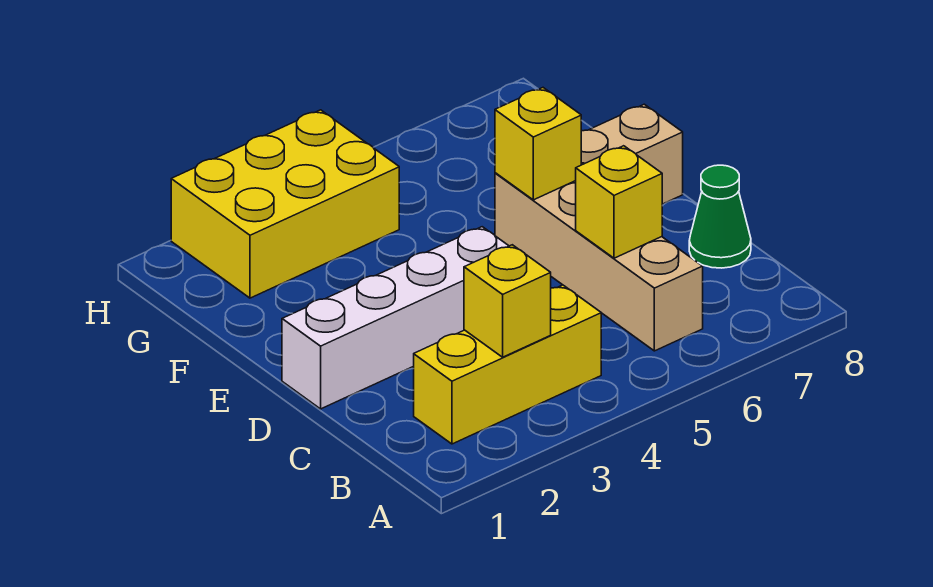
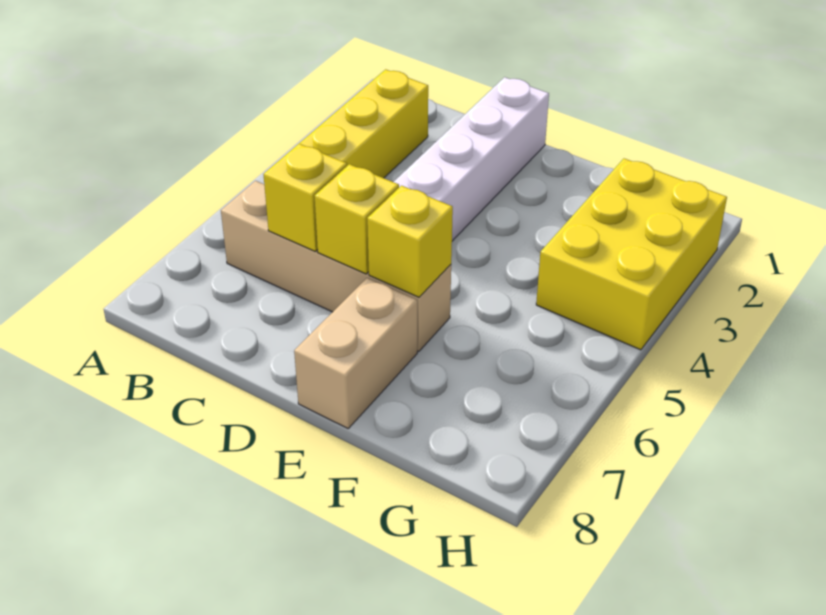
yellow brick B3 level 2 -> yellow brick D6 level 2
green cone C8 level 1 -> none

